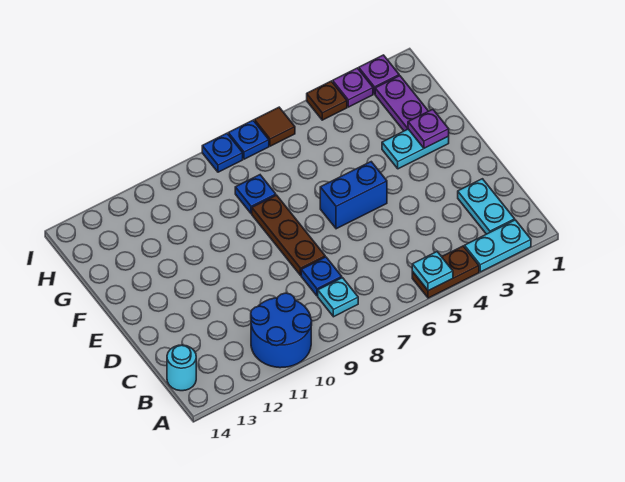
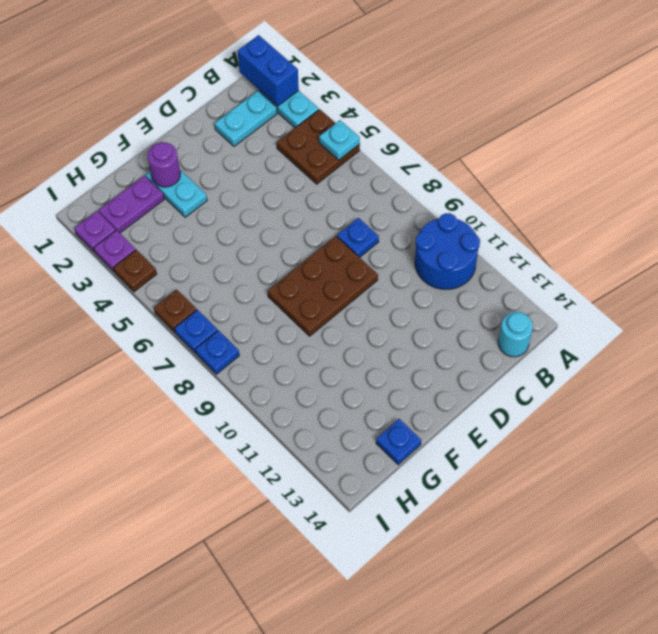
brown plate A4:A5 level 1 -> brown plate A4:B5 level 1
cyan plate B8 level 1 -> none
brown plate D8:F8 level 1 -> brown plate D8:F9 level 1
blue brick E5:E6 level 1 -> blue brick A1:A2 level 2
purple plate F2 level 2 -> purple round brick F2 level 2
blue plate G8 level 1 -> blue plate G14 level 1
brown tile I6 level 1 -> brown plate I6 level 1

